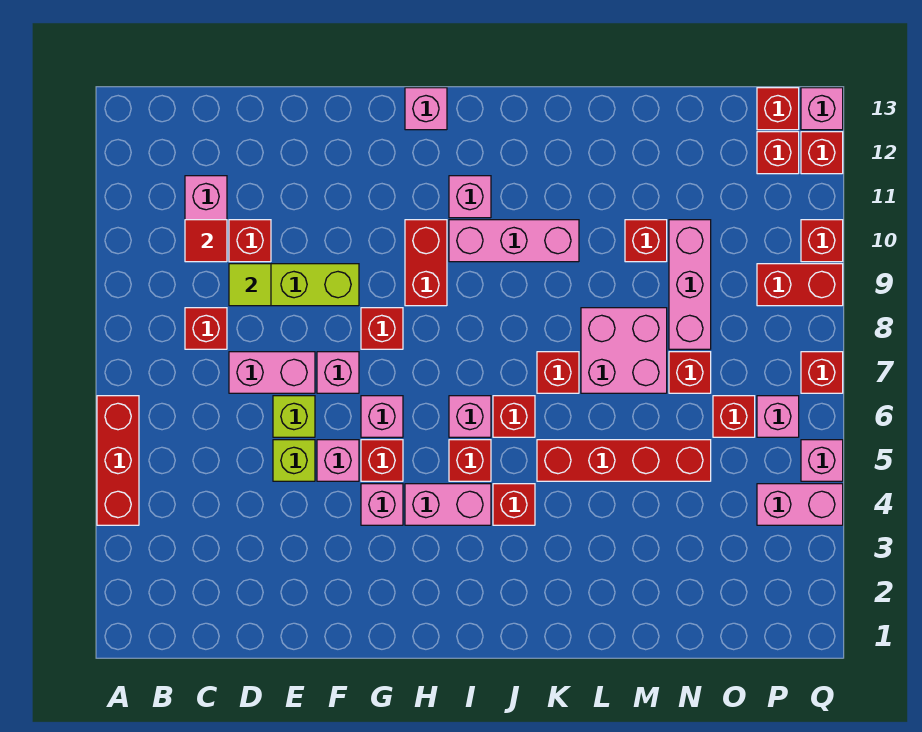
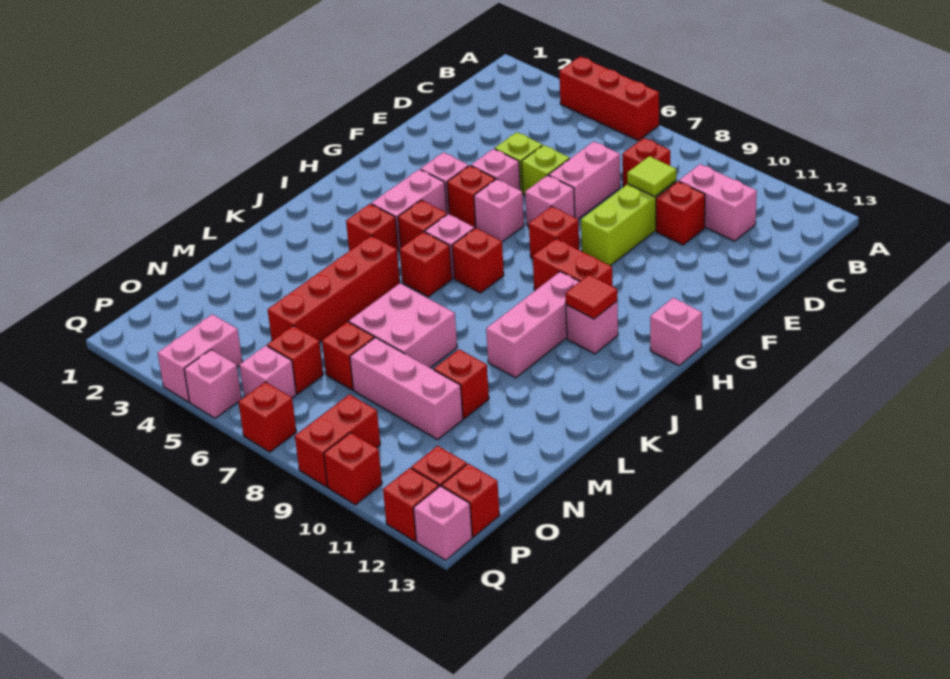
red tile C10 level 2 -> red tile I11 level 2
red brick K7 level 1 -> red brick I7 level 1

